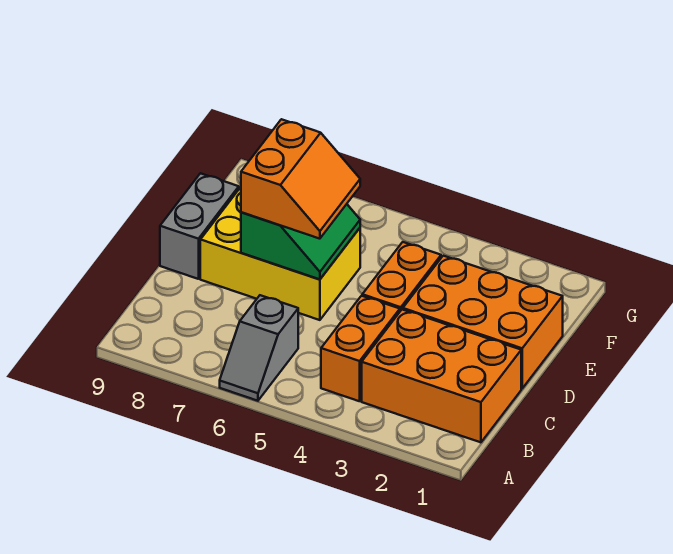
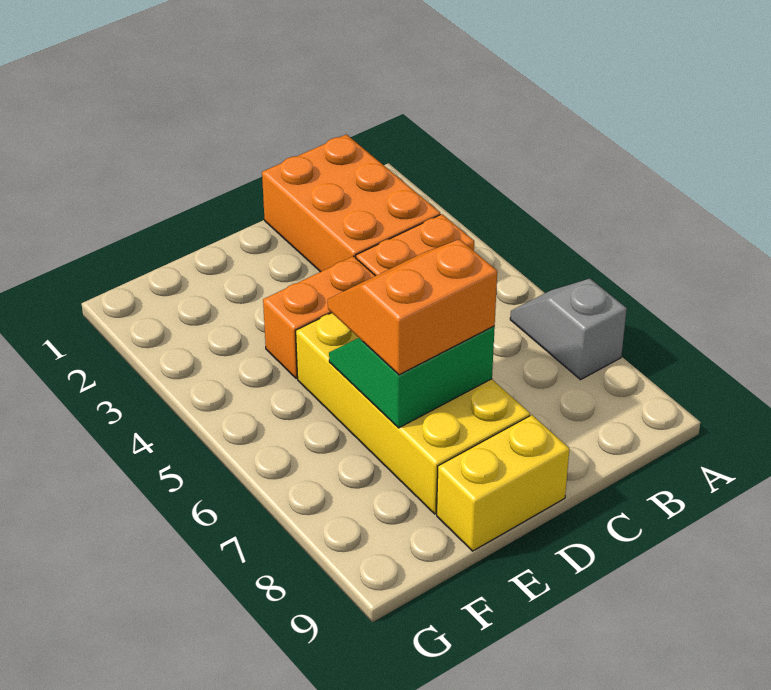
grey slope A6:B6 level 1 top B -> grey slope A6:A7 level 1 top 7
orange brick D1:E3 level 1 -> none
yellow brick D6:E8 level 1 -> yellow brick D5:E8 level 1
grey brick D9:E9 level 1 -> yellow brick D9:E9 level 1

